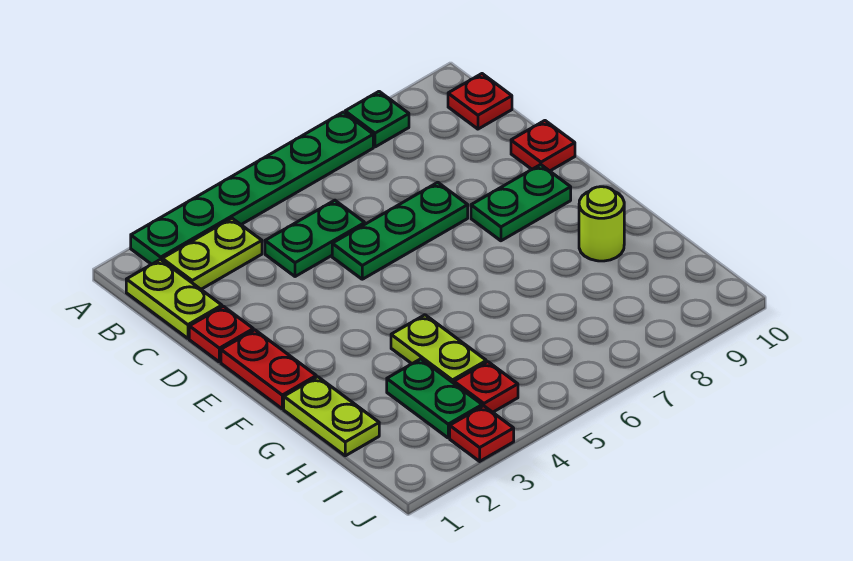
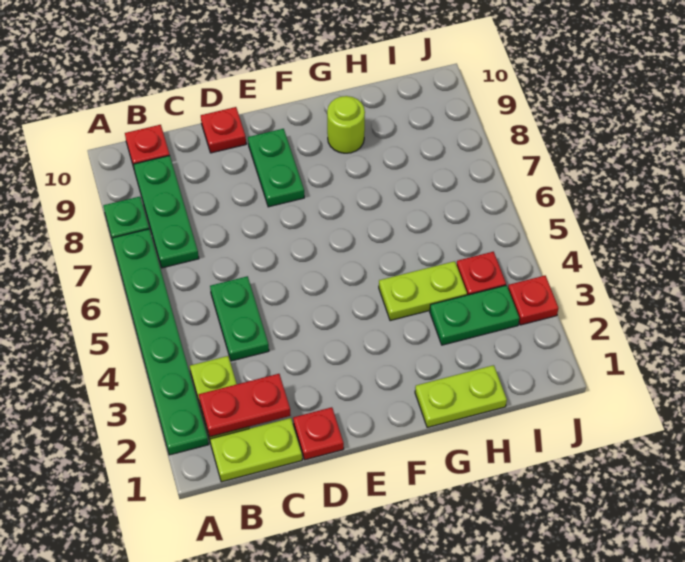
green plate D5:D7 level 1 -> green plate B7:B9 level 1
red plate E1:F1 level 1 -> red plate B2:C2 level 2

